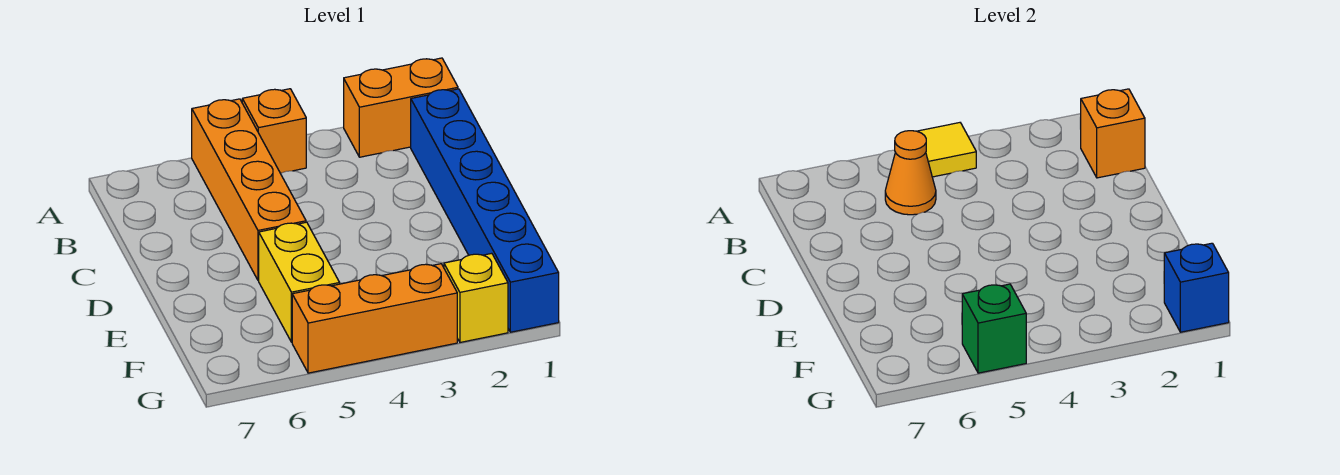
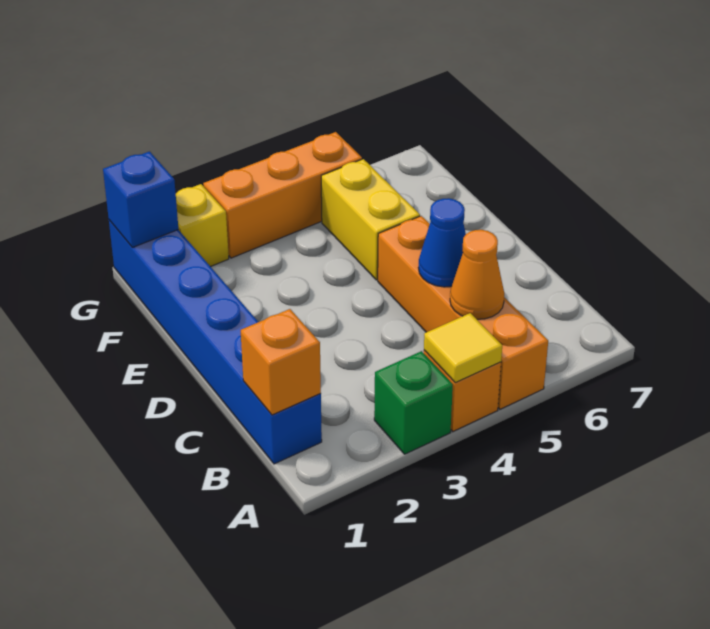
orange brick A1:A2 level 1 -> none
none -> blue cone C5 level 2
green brick G5 level 2 -> green brick A3 level 1

